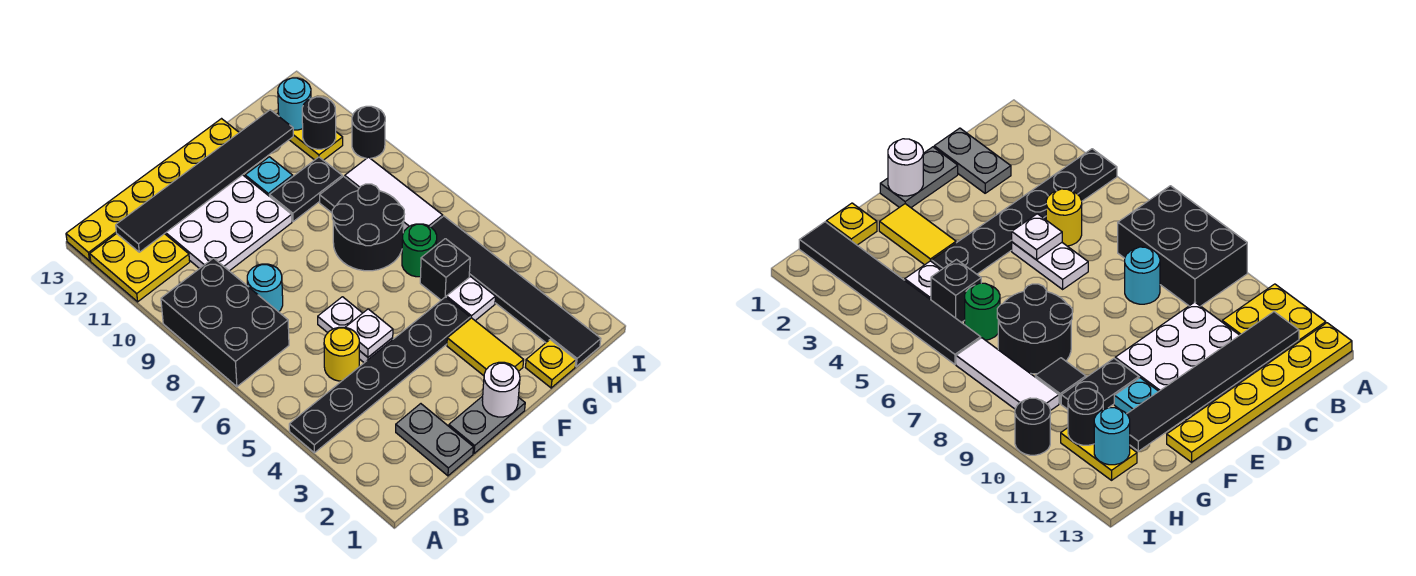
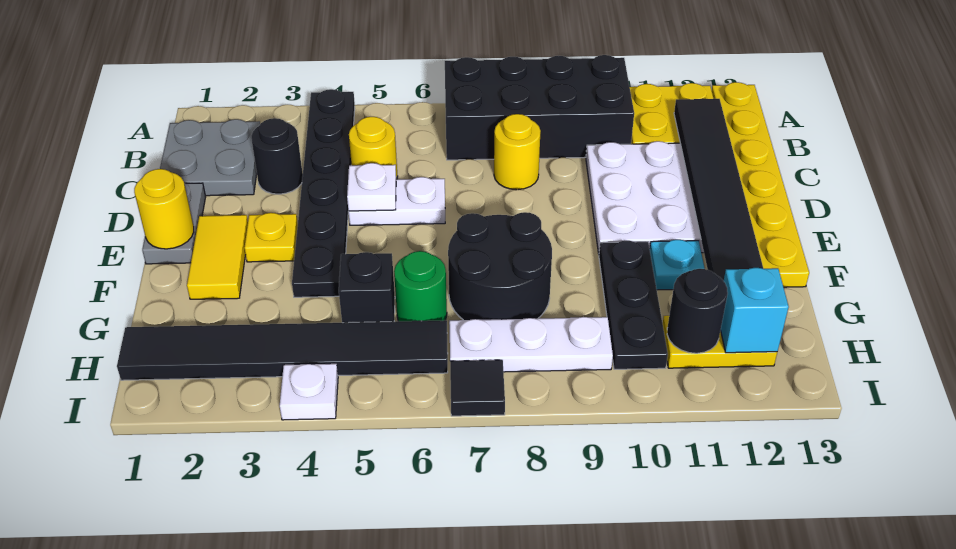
black brick A7:B9 level 1 -> black brick A7:B10 level 1
grey plate C1:C2 level 1 -> grey plate B1:C2 level 1
cyan round brick C8 level 1 -> yellow round brick C8 level 1
white round brick E1 level 2 -> yellow round brick E1 level 2
yellow tile F2:F3 level 1 -> yellow tile E2:F2 level 1
black plate F10:G10 level 1 -> black plate F10:H10 level 1
yellow plate G1 level 1 -> yellow plate E3 level 1
white plate G4 level 1 -> white plate I4 level 1
black tile G9 level 1 -> black tile I7 level 1
white tile H7:H9 level 1 -> white plate H7:H9 level 1
cyan round brick H12 level 2 -> cyan brick H12 level 2
black round brick I10 level 1 -> black round brick C3 level 1

